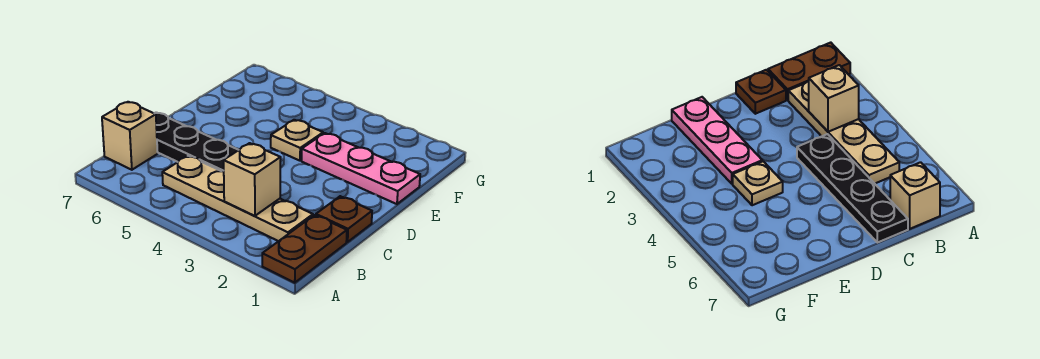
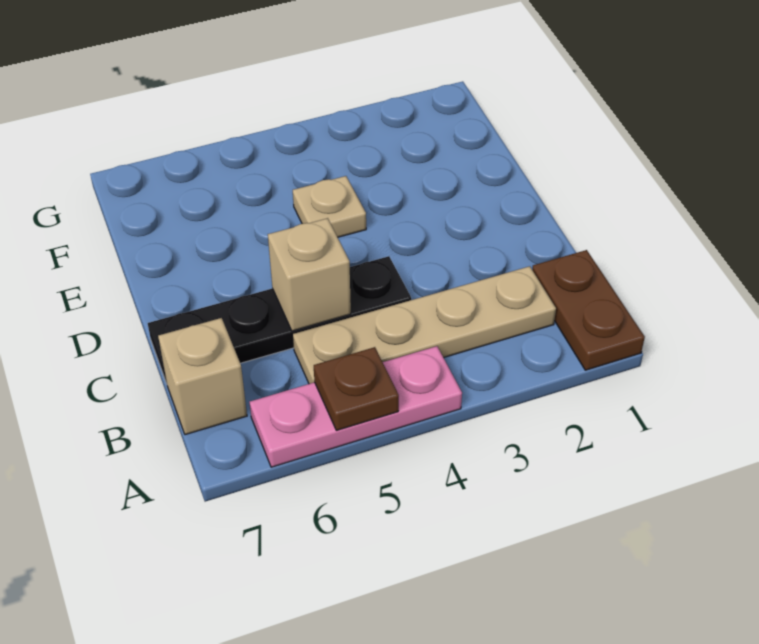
tan brick B3 level 2 -> tan brick C5 level 2
brown plate C1 level 1 -> brown plate A5 level 2
pink plate E1:E3 level 1 -> pink plate A4:A6 level 1

